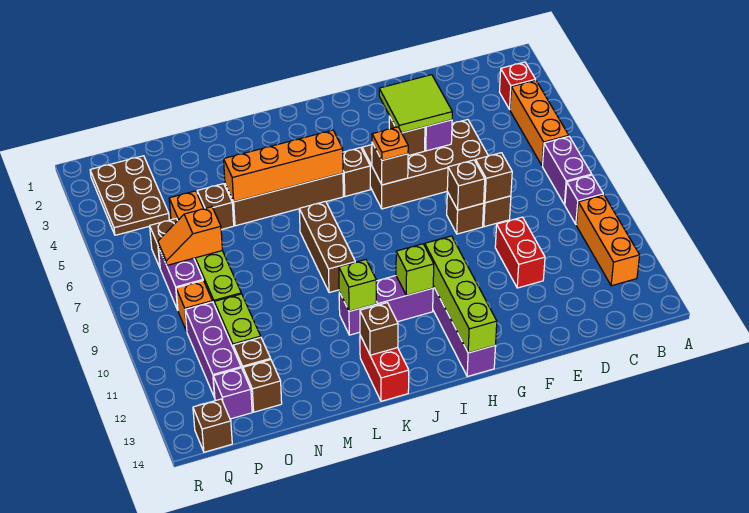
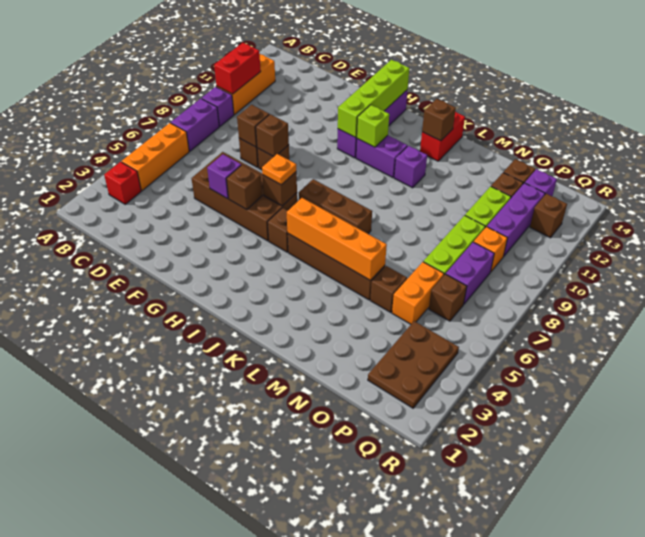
red brick E10:E11 level 1 -> red brick B10:B11 level 2
lime tile F4:G5 level 3 -> none
brown brick K7:K9 level 1 -> brown brick I7:K7 level 1
lime brick K11 level 2 -> none
orange slope O7:P7 level 2 top O -> none
brown brick Q14 level 1 -> brown brick Q12 level 1

